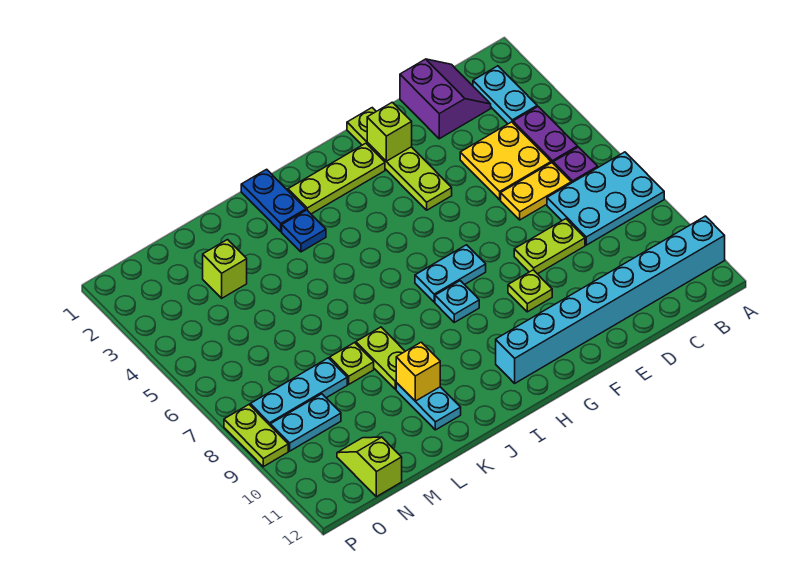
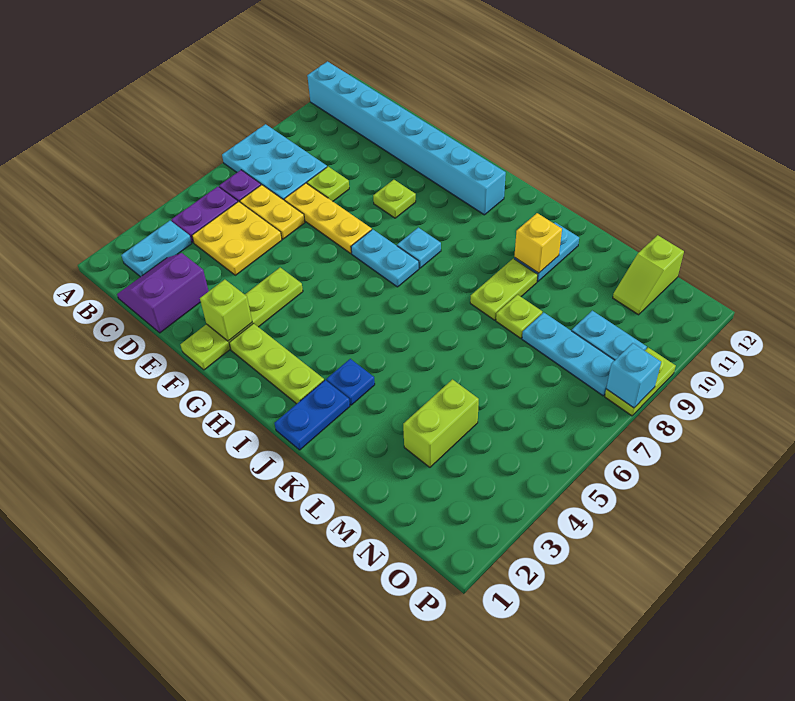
none -> yellow plate D7:F7 level 1
lime plate D8:E8 level 1 -> lime plate D8 level 1
lime brick M3 level 1 -> lime brick M3:M4 level 1
none -> cyan brick P8 level 2

